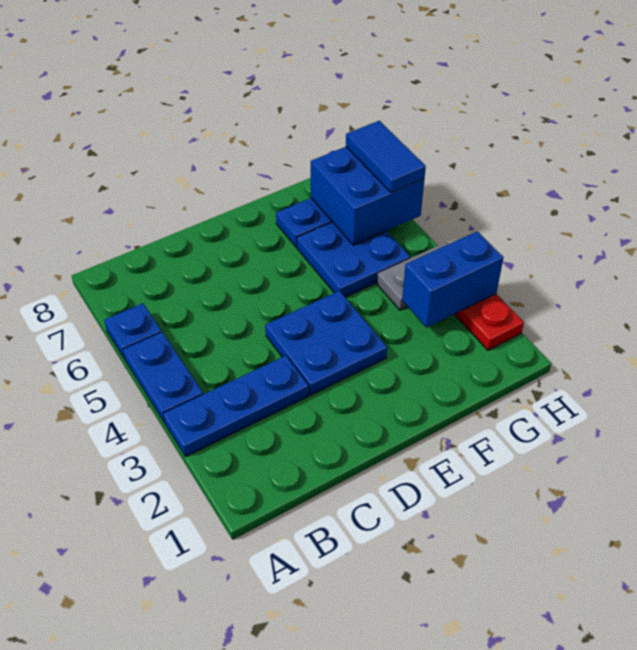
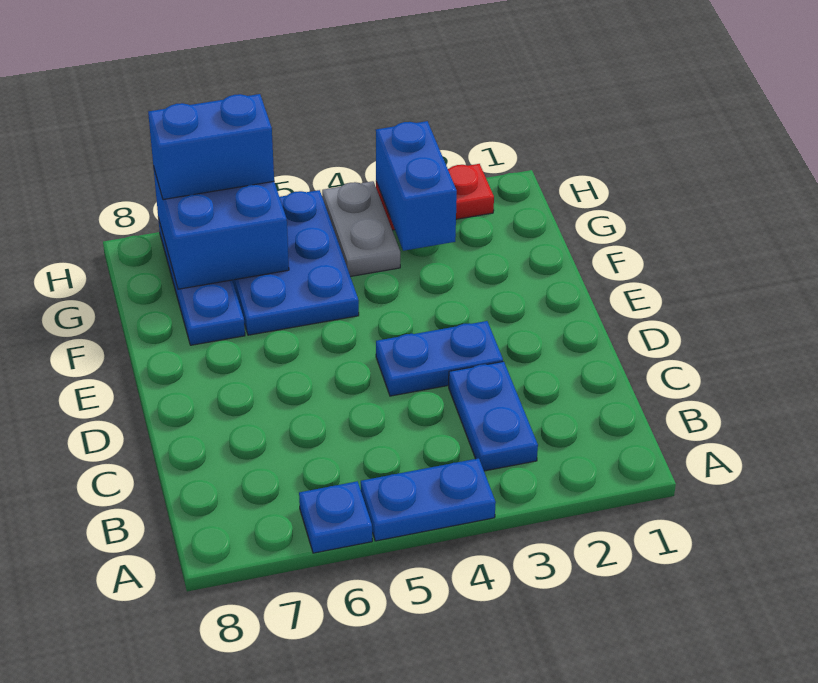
blue plate A3:C3 level 1 -> blue plate B3:C3 level 1
blue plate D3:E4 level 1 -> blue plate D3:D4 level 1
blue plate F5:G6 level 1 -> blue plate F5:H6 level 1
blue tile H6:H7 level 3 -> blue brick H6:H7 level 3

